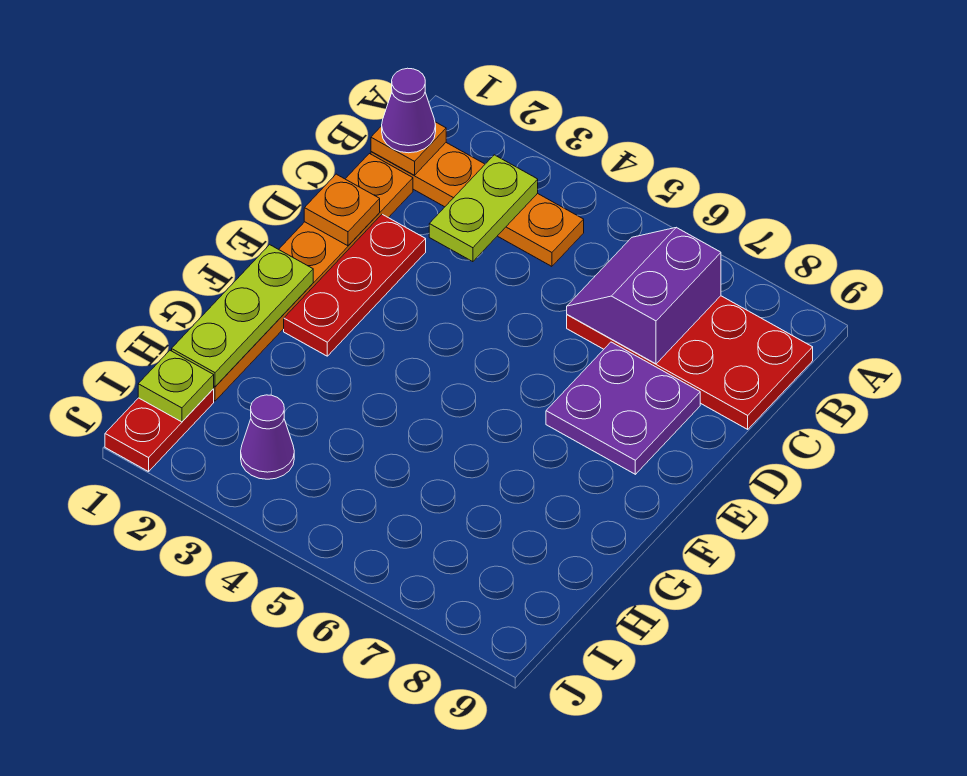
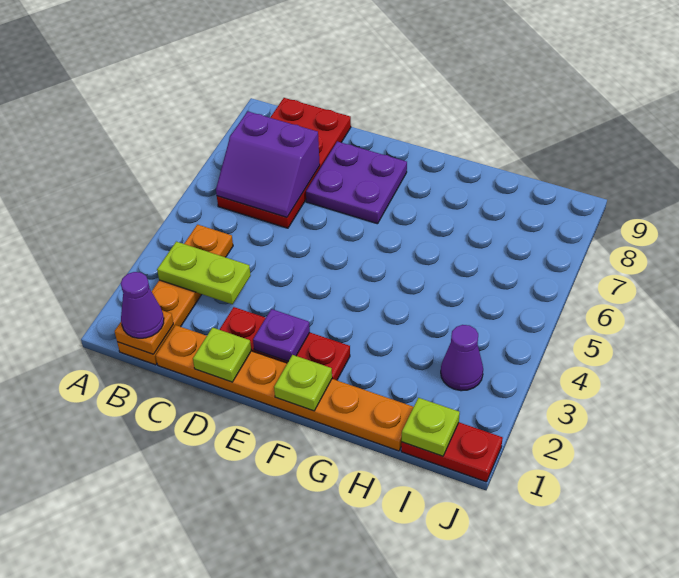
orange plate D1 level 2 -> lime plate D1 level 2
none -> purple plate E2 level 2
lime plate F1:H1 level 2 -> lime plate F1 level 2

